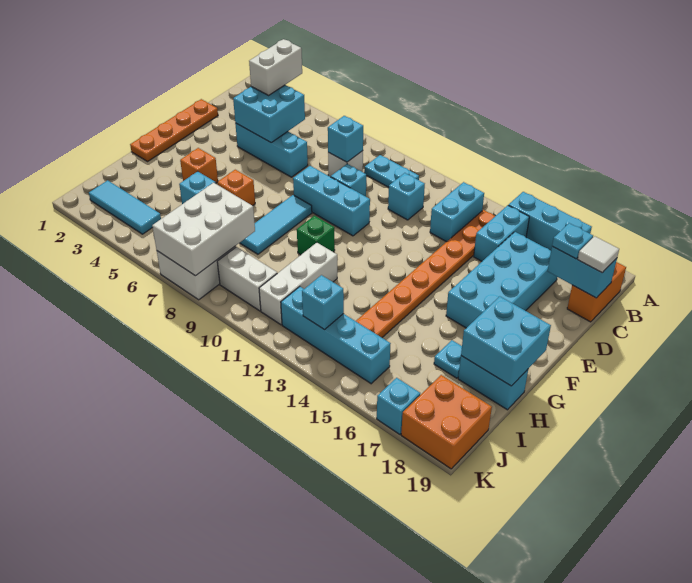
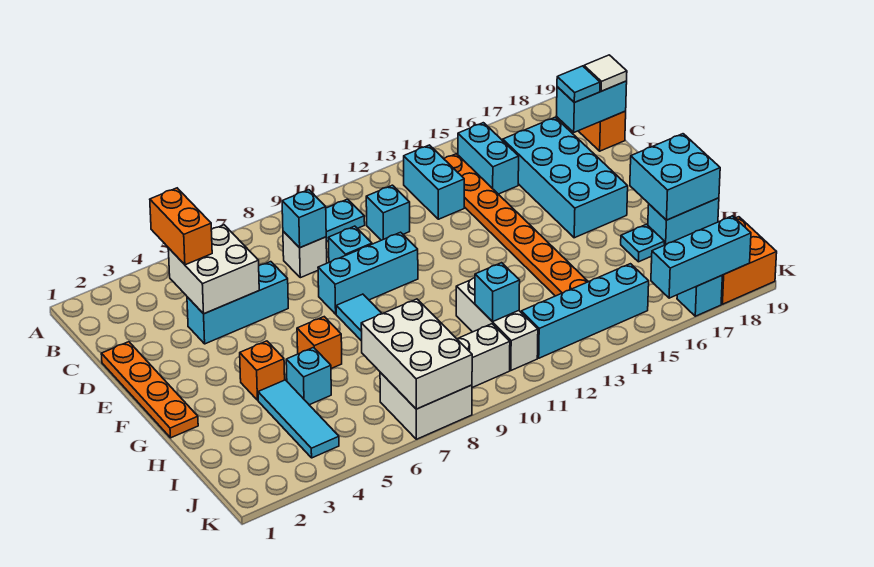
cyan brick A15:A17 level 1 -> cyan brick K16:K18 level 2
white brick B4:C4 level 3 -> orange brick B4:C4 level 3
cyan brick C4:D5 level 2 -> white brick C4:D5 level 2
cyan plate C18 level 3 -> cyan tile C18 level 3
green brick G10 level 1 -> none
cyan tile J2:J4 level 1 -> cyan tile H4:J4 level 1
cyan brick J13 level 2 -> cyan brick I11 level 2

